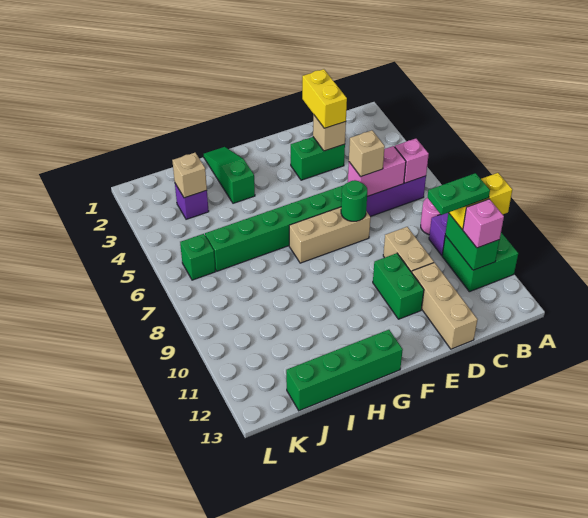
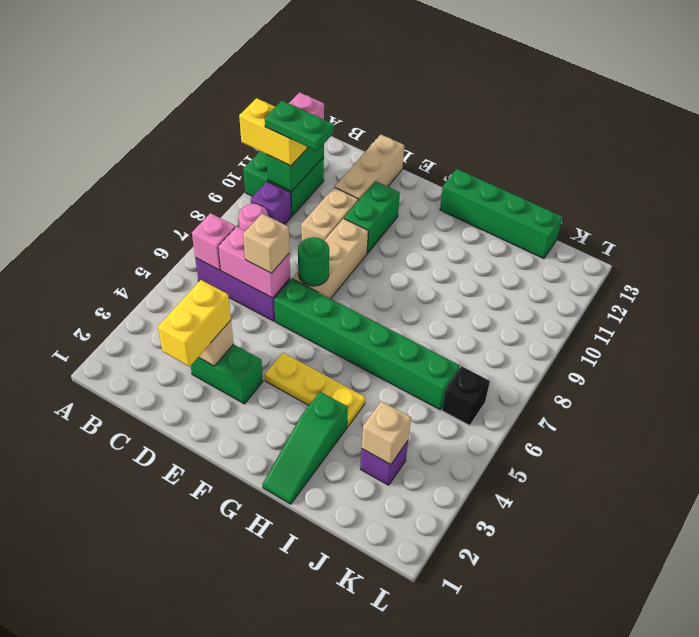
tan brick E7:G7 level 1 -> tan brick E7:E9 level 1
none -> yellow plate F4:H4 level 1
green brick K6 level 1 -> black brick K6 level 1

